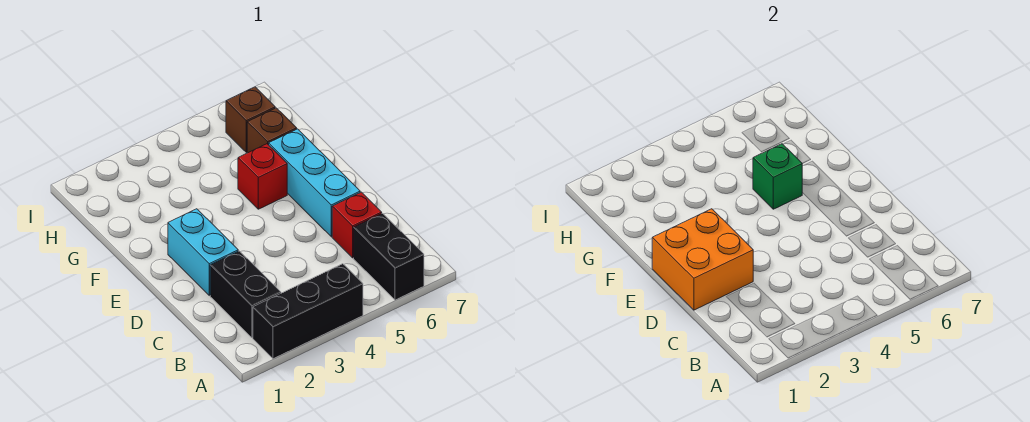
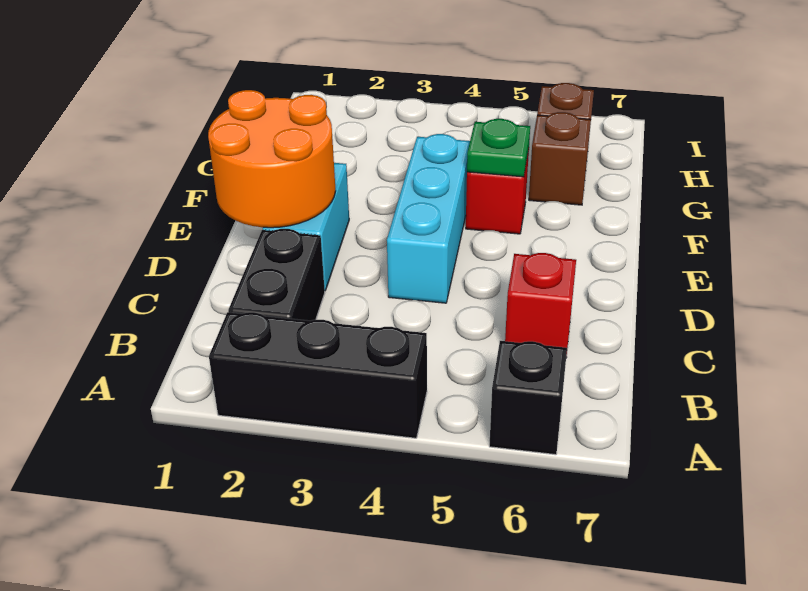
black brick A6:B6 level 1 -> black brick A6 level 1
orange brick D1:E2 level 2 -> orange round brick D1:E2 level 2
cyan brick D6:F6 level 1 -> cyan brick D4:F4 level 1
green brick F5 level 2 -> green plate F5 level 2

